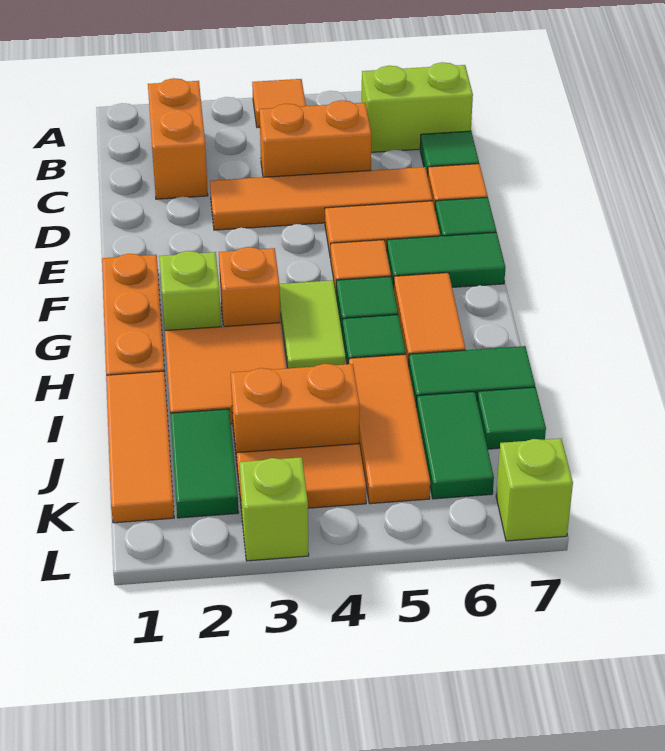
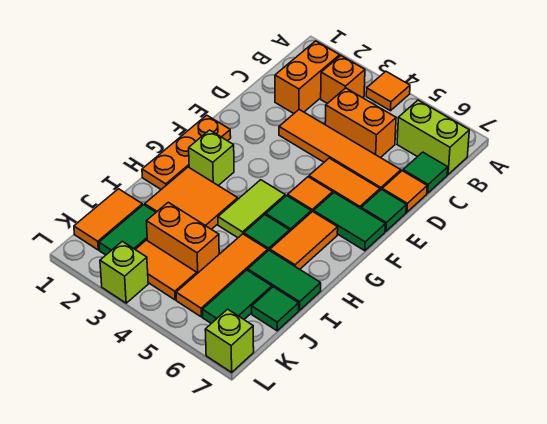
orange brick G3 level 1 -> orange brick B3 level 1
orange tile I1:K1 level 1 -> orange tile J1:K1 level 1

